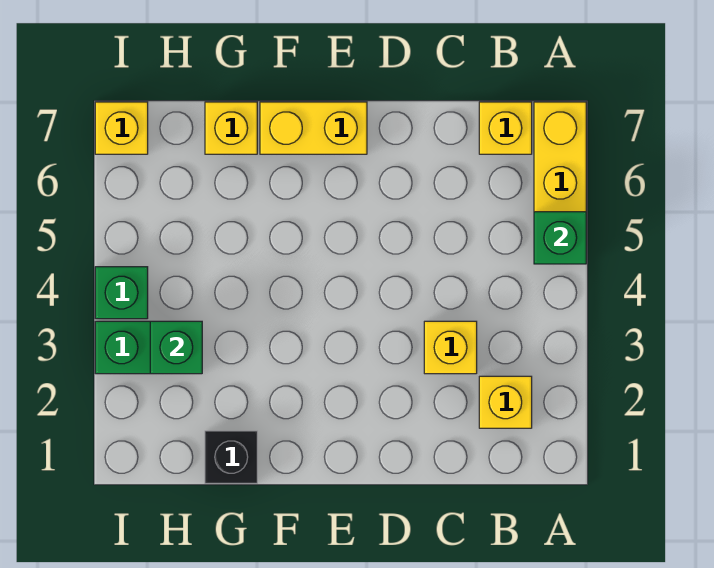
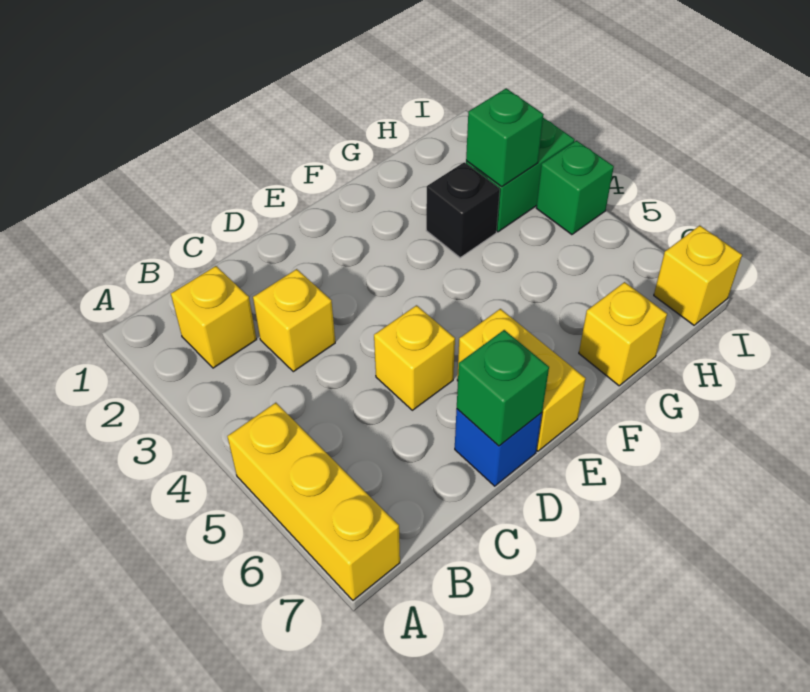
green brick A5 level 2 -> green brick D7 level 2
yellow brick B7 level 1 -> yellow brick D5 level 1
none -> blue brick D7 level 1
yellow brick E7:F7 level 1 -> yellow brick E6:E7 level 1
black brick G1 level 1 -> black brick G3 level 1

